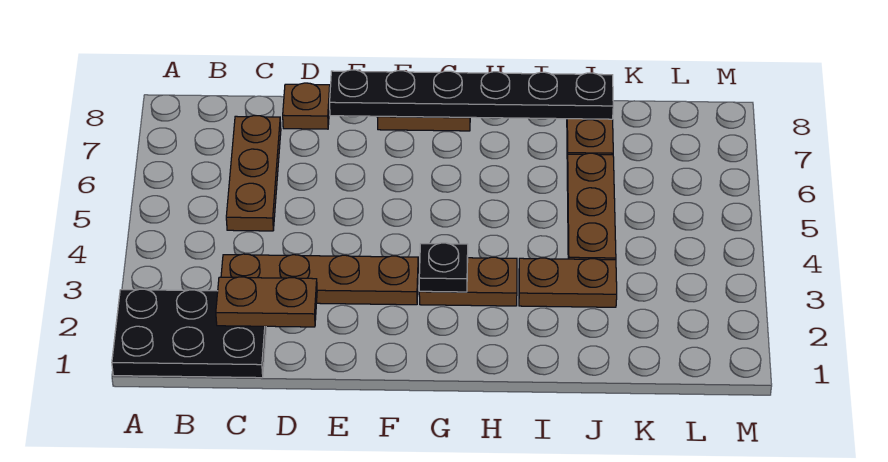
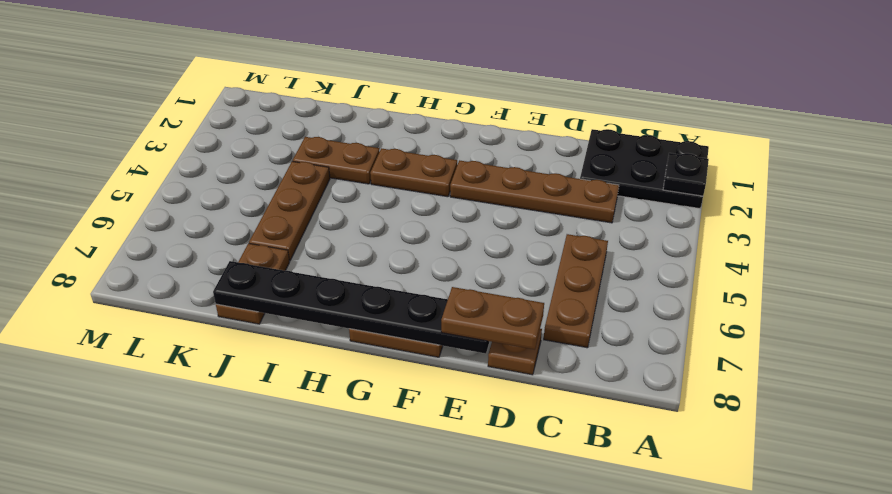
brown plate C2:D2 level 2 -> brown plate D8:E8 level 3
black plate G3 level 2 -> black plate A2 level 2

